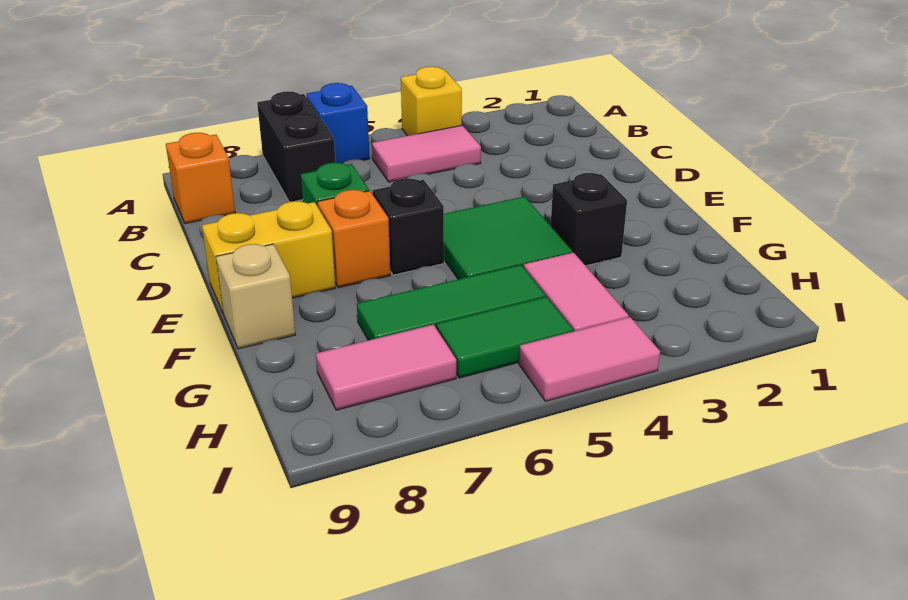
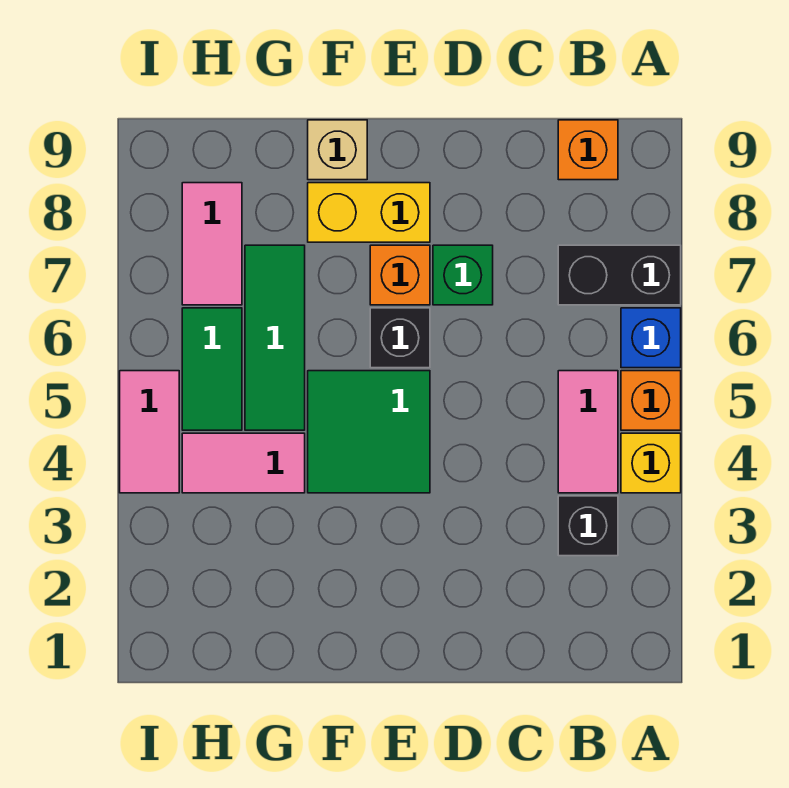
none -> orange brick A5 level 1
yellow brick E8:E9 level 1 -> yellow brick E8:F8 level 1
black brick F3 level 1 -> black brick B3 level 1

